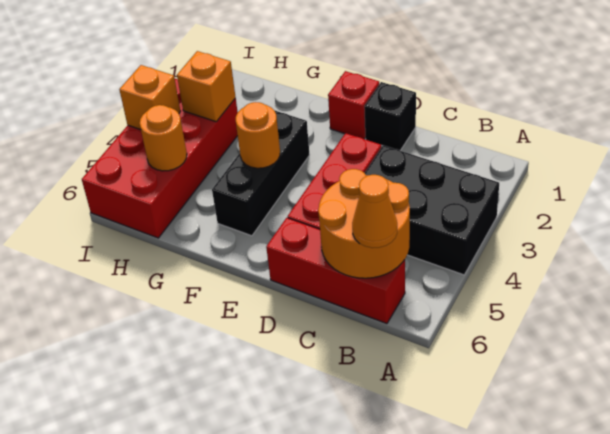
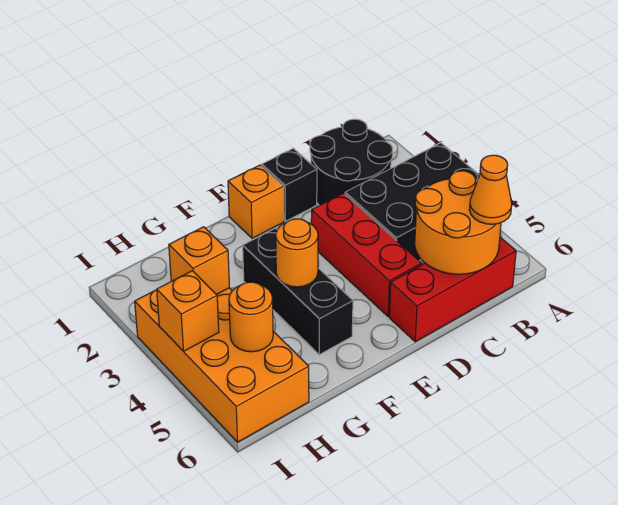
none -> black round brick B1:C2 level 1
red brick E1 level 1 -> orange brick E1 level 1
red brick H3:I6 level 1 -> orange brick H3:I6 level 1

